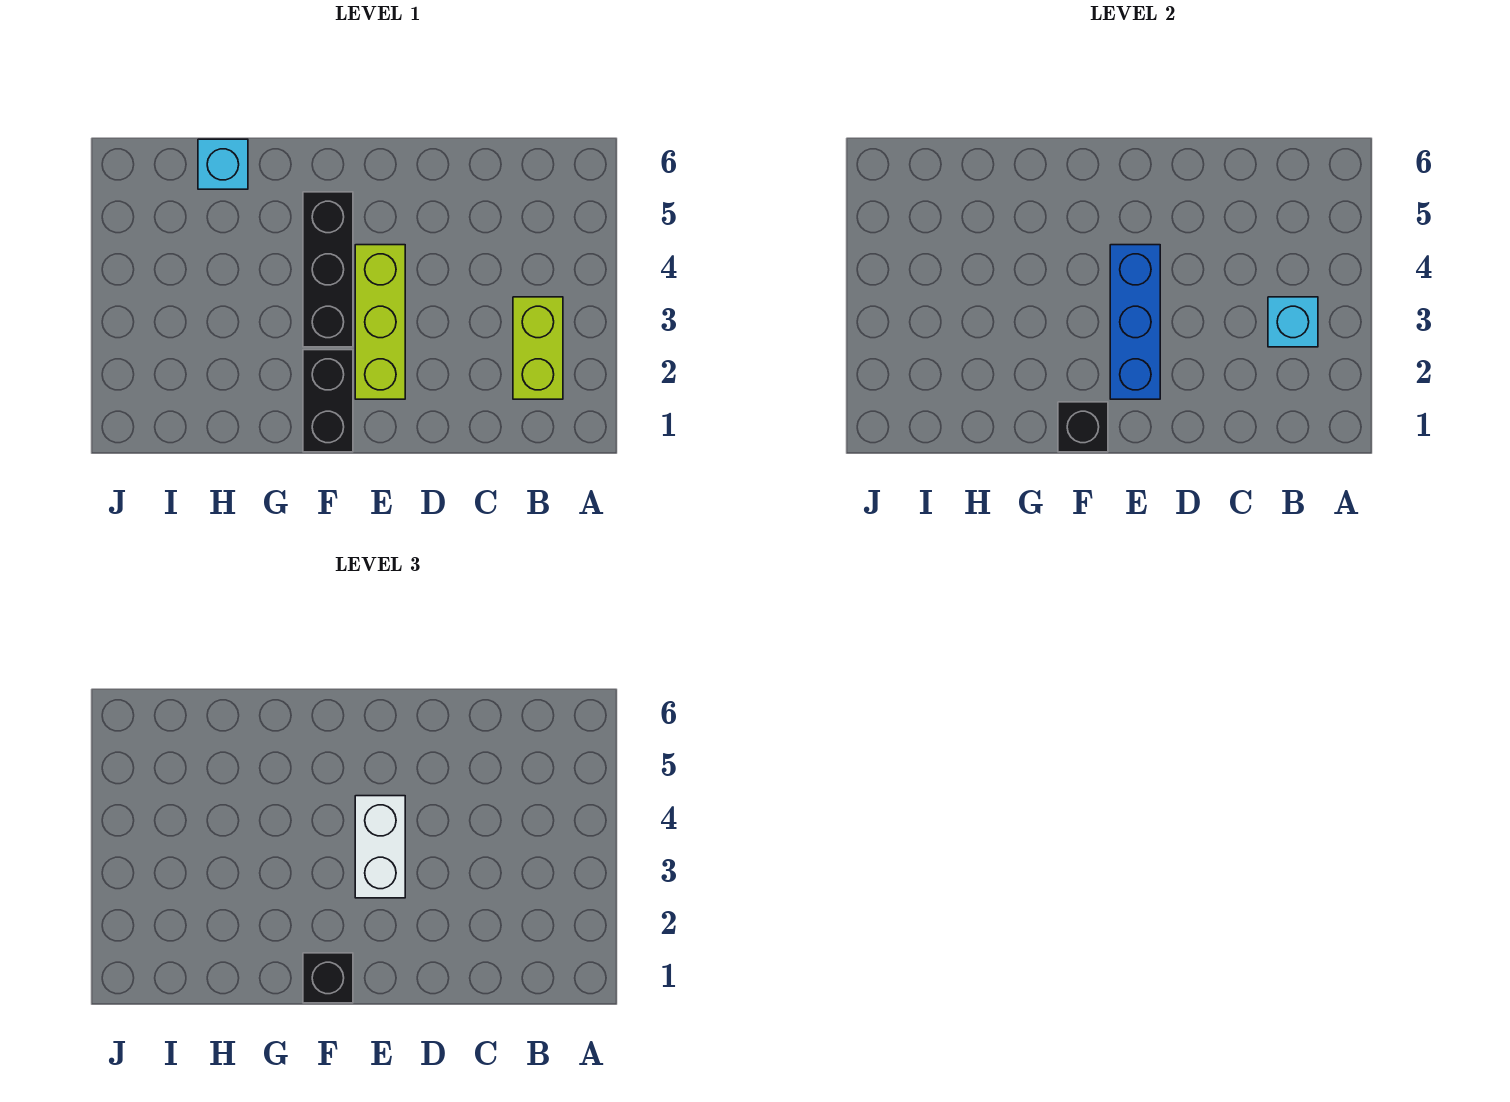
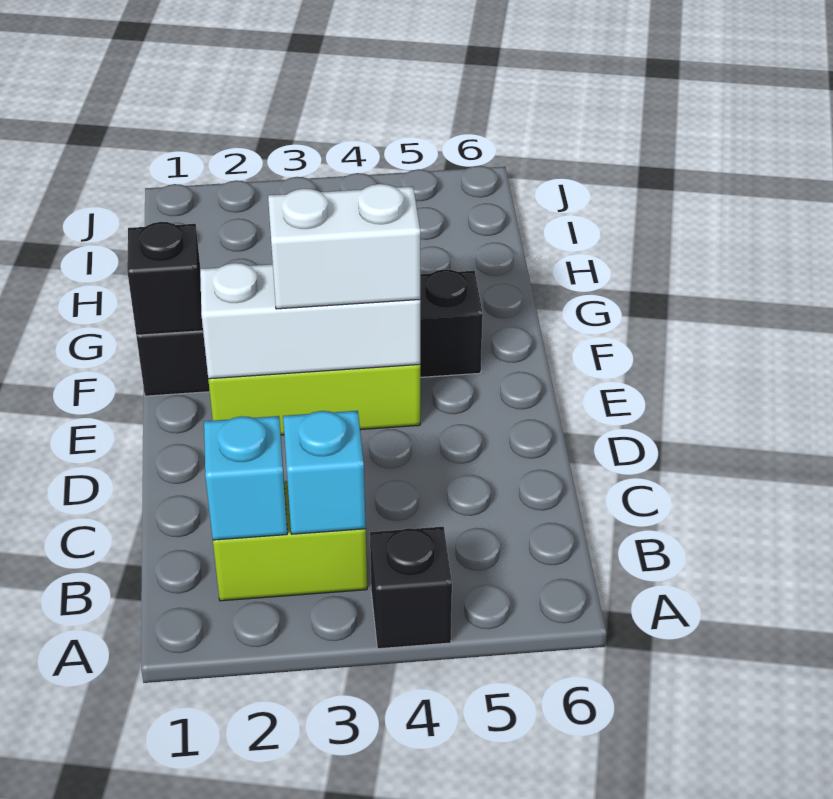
blue brick E2:E4 level 2 -> white brick E2:E4 level 2
black brick F1 level 3 -> black brick A4 level 1
cyan brick H6 level 1 -> cyan brick B2 level 2

